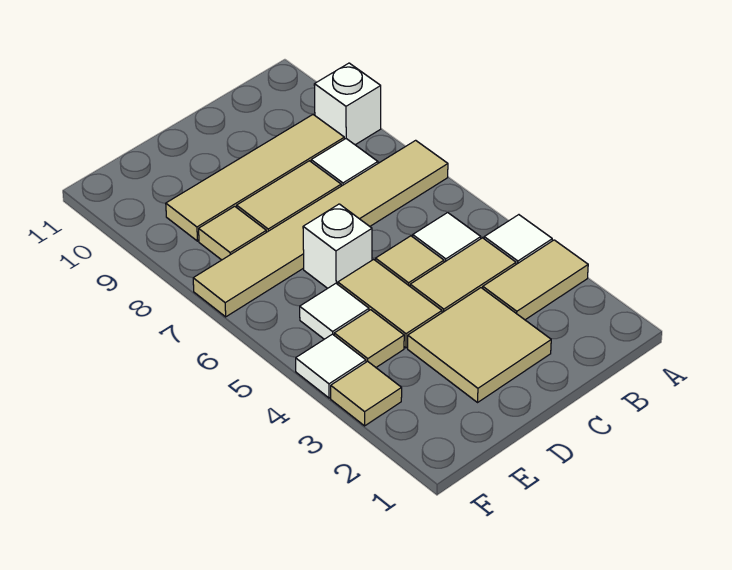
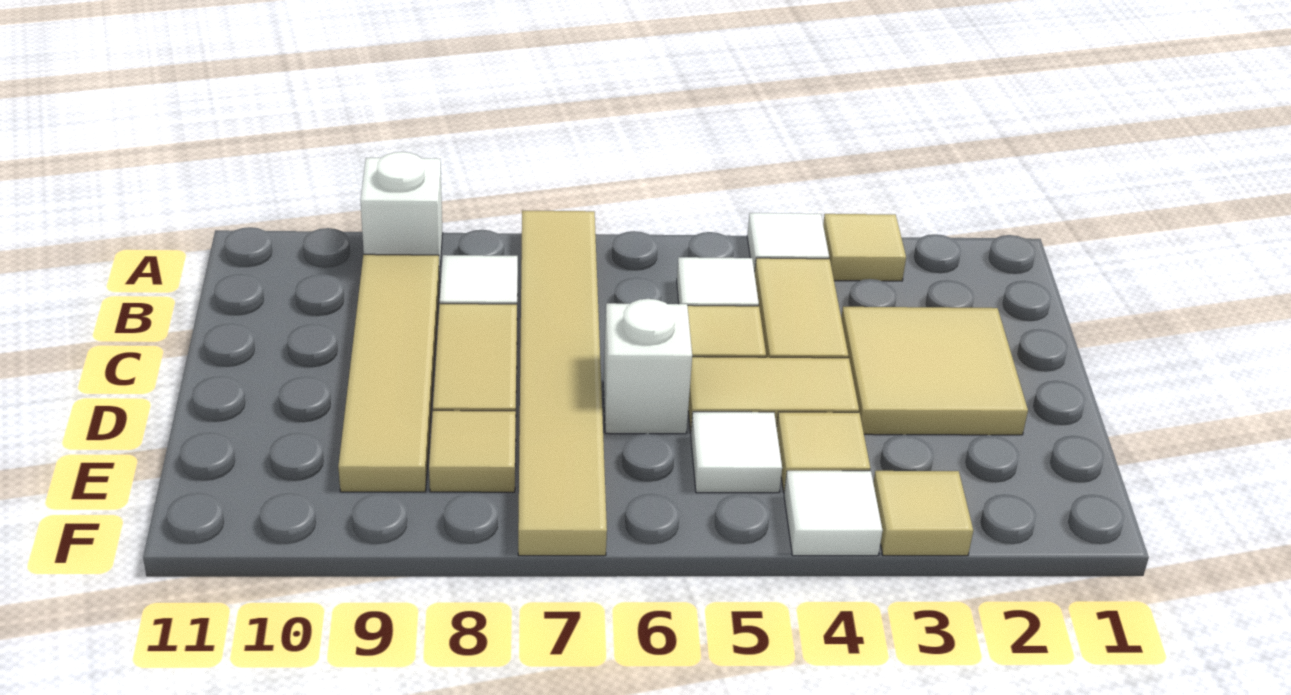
tan tile A3:B3 level 1 -> tan tile A3 level 1

